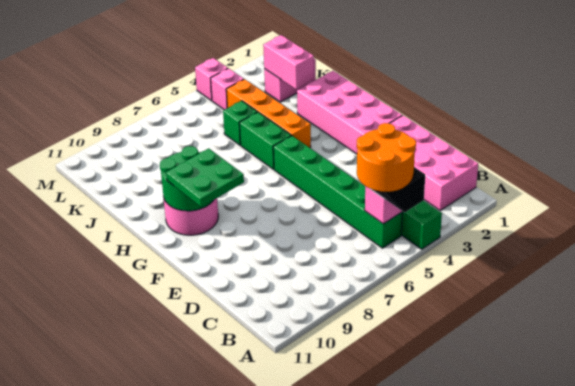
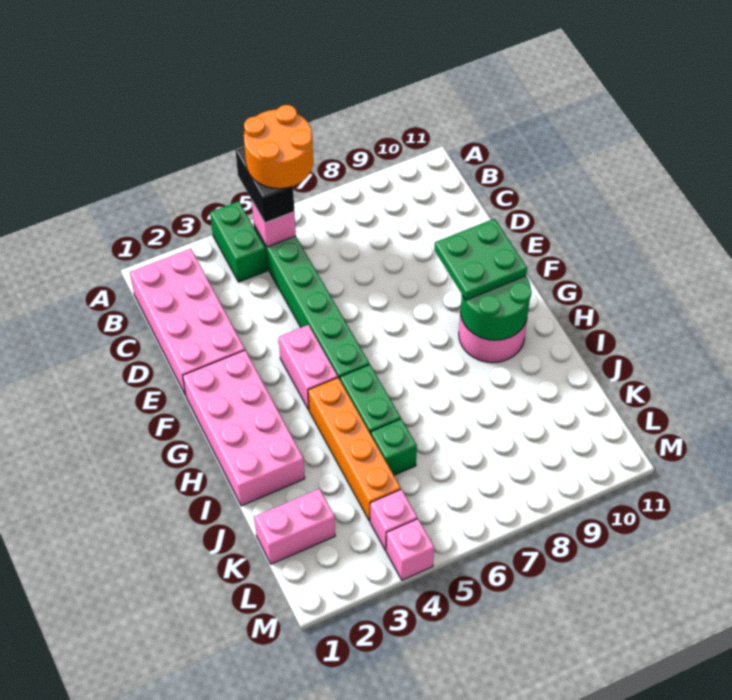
pink brick J2:K2 level 2 -> pink brick F4:G4 level 1

